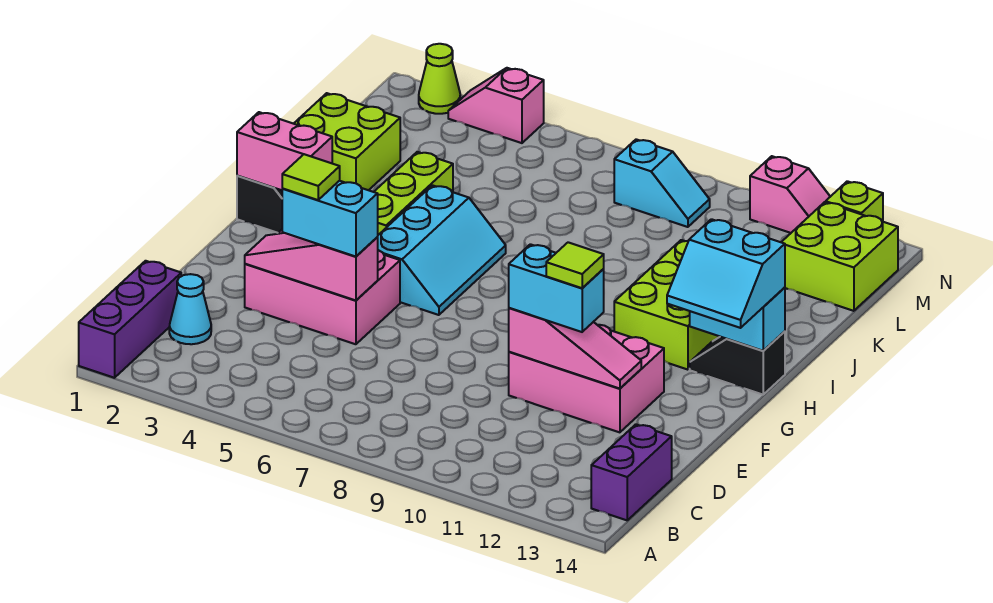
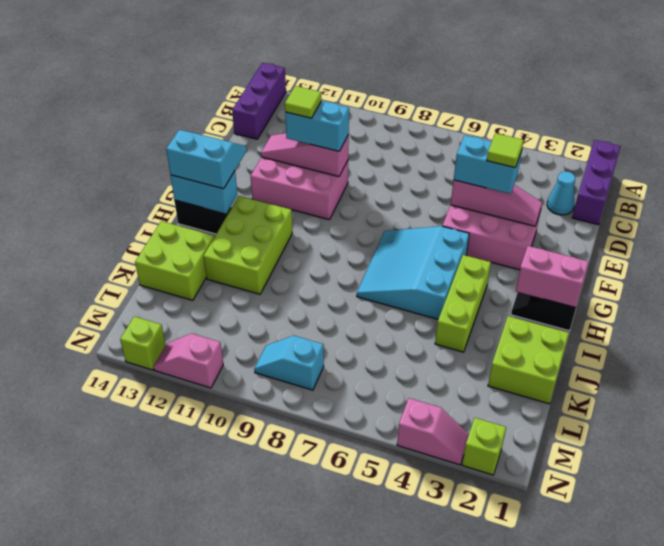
purple brick B14:C14 level 1 -> purple brick A14:C14 level 1
cyan slope G5:I6 level 1 top 5 -> cyan slope G5:I7 level 1 top 5
lime brick L13:M14 level 1 -> lime brick J13:K14 level 1
lime cone N2 level 1 -> lime brick N2 level 1

